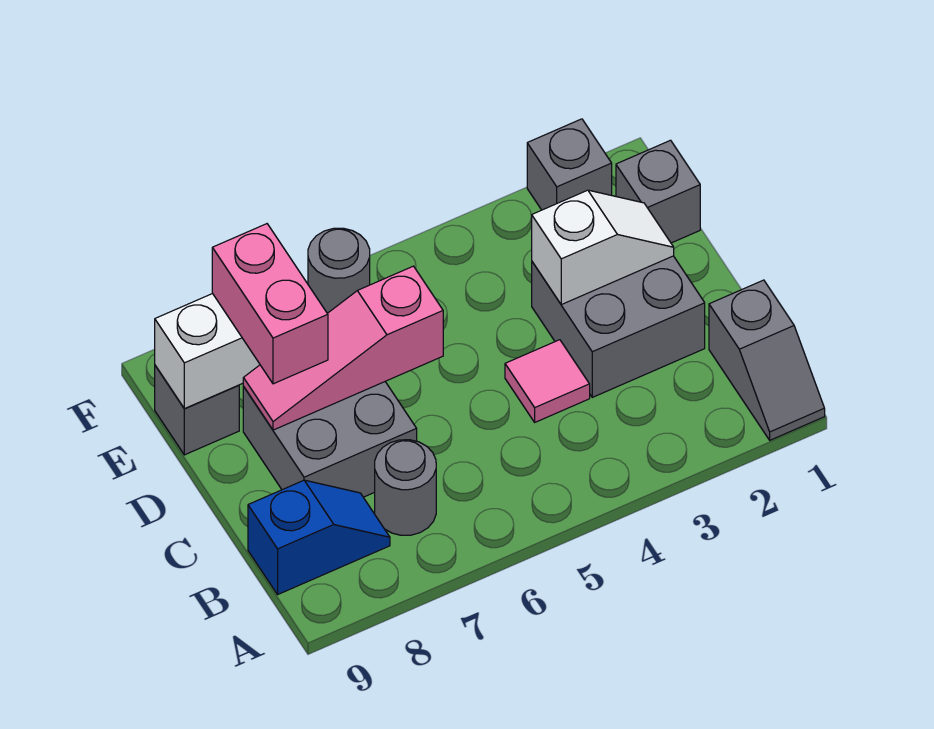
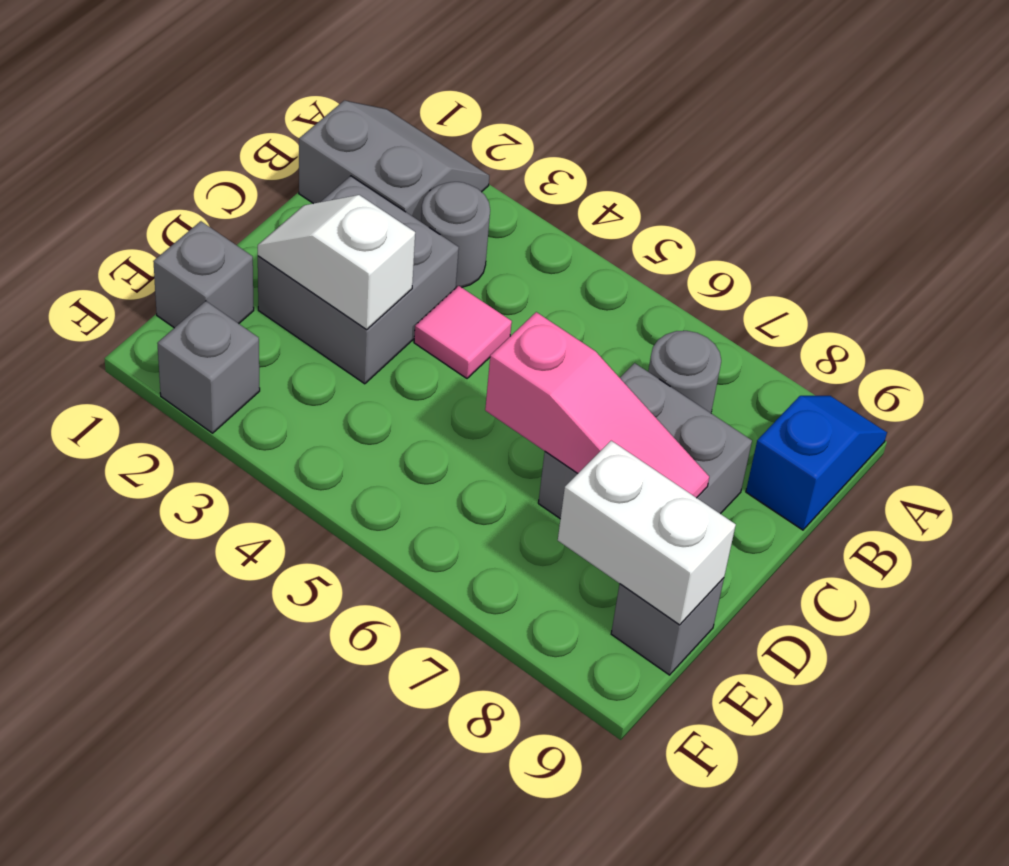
grey slope A1:B1 level 1 top B -> grey slope A1:B2 level 1 top B
blue slope B8:B9 level 1 top 9 -> blue slope A9:B9 level 1 top B
pink brick D8:E8 level 3 -> none
grey round brick F6 level 1 -> grey round brick B3 level 1

